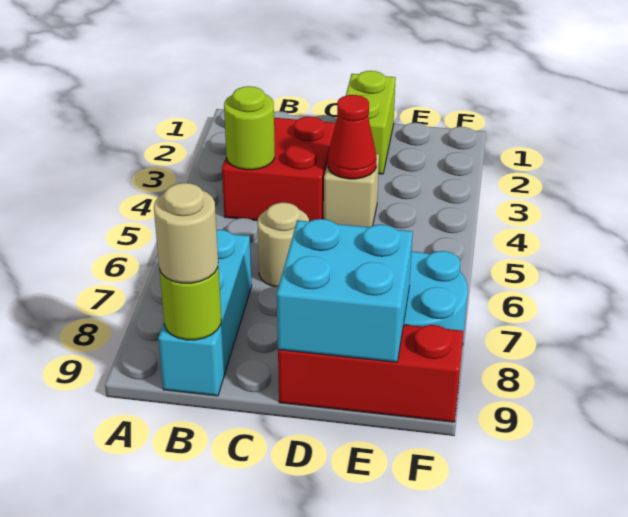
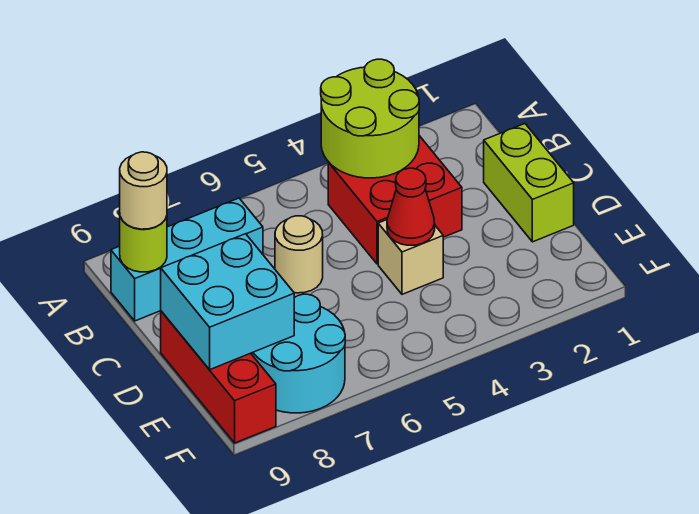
lime round brick B4 level 2 -> lime round brick A3:B4 level 2
lime brick D1:D2 level 1 -> lime brick C1:D1 level 1

